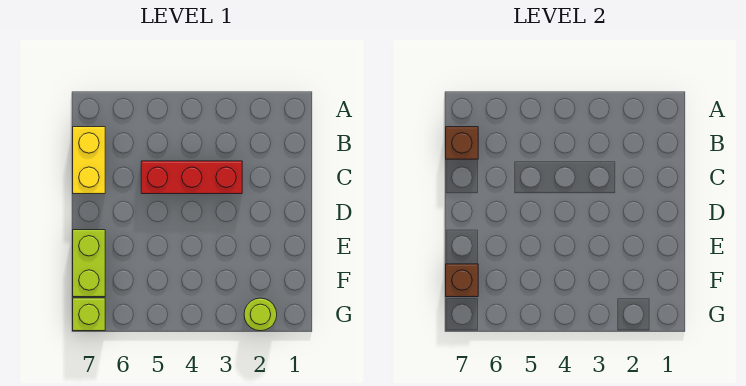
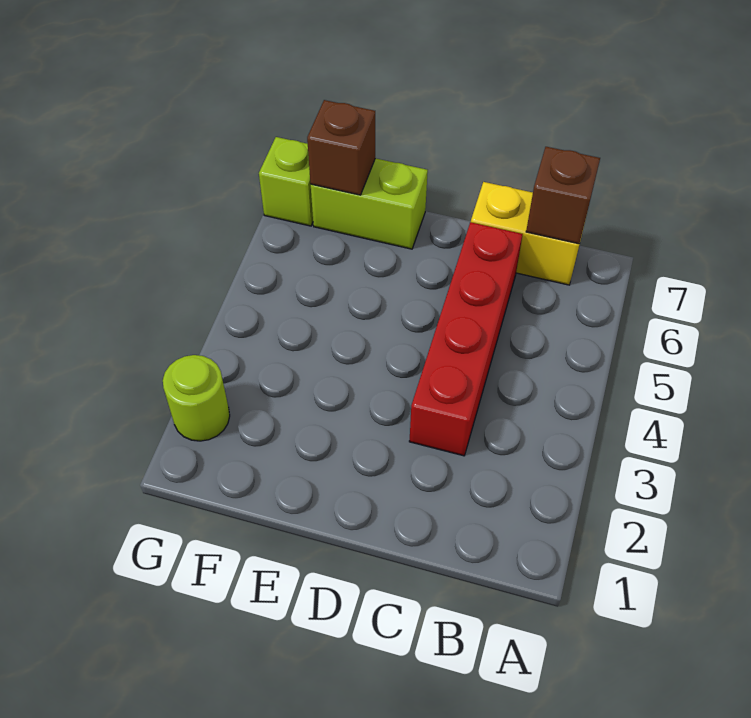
red brick C3:C5 level 1 -> red brick C3:C6 level 1

